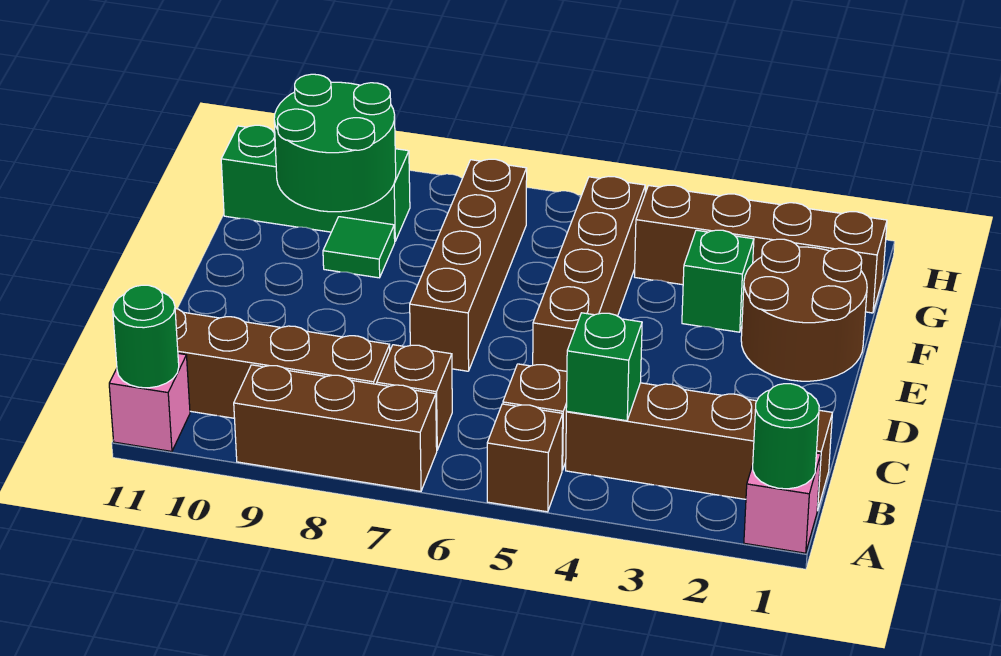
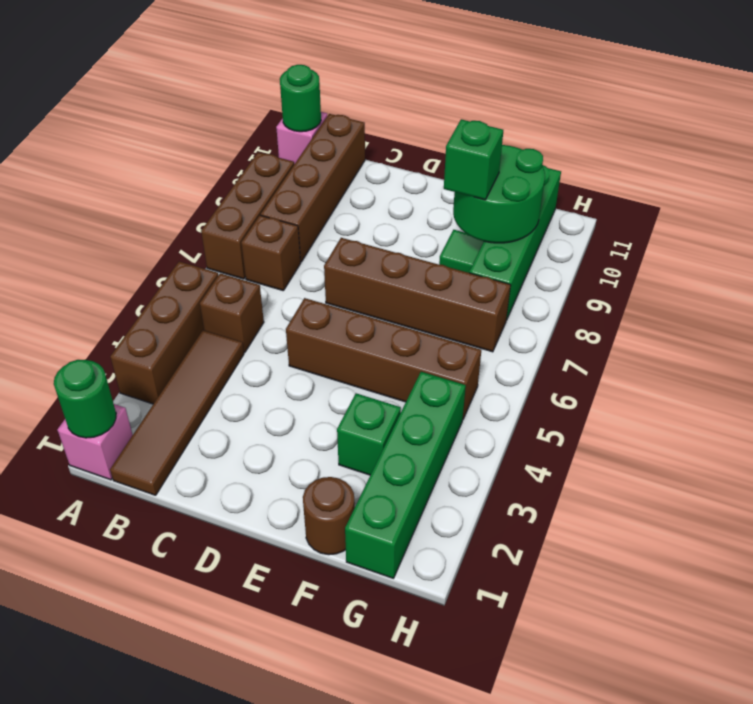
brown brick A5 level 1 -> brown brick A3:A5 level 1
brown brick B1:B4 level 1 -> brown tile B1:B4 level 1
green brick B4 level 2 -> green brick F9 level 3
brown round brick E1:F2 level 1 -> brown round brick F1 level 1
brown brick G1:G4 level 1 -> green brick G1:G4 level 1
green brick G9:G11 level 1 -> green brick G8:G11 level 1

